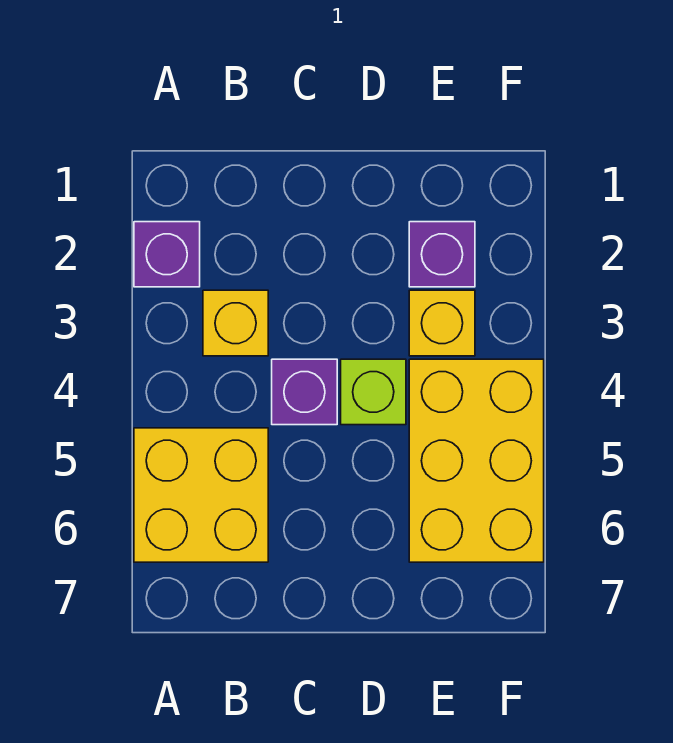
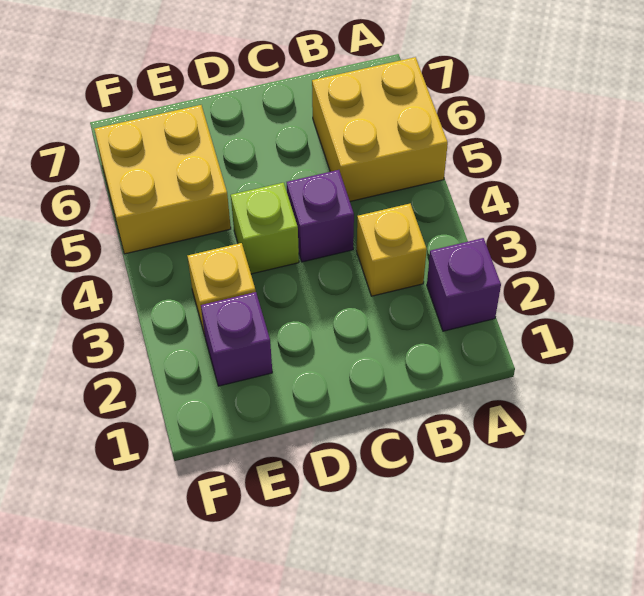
yellow brick E4:F6 level 1 -> yellow brick E5:F6 level 1

